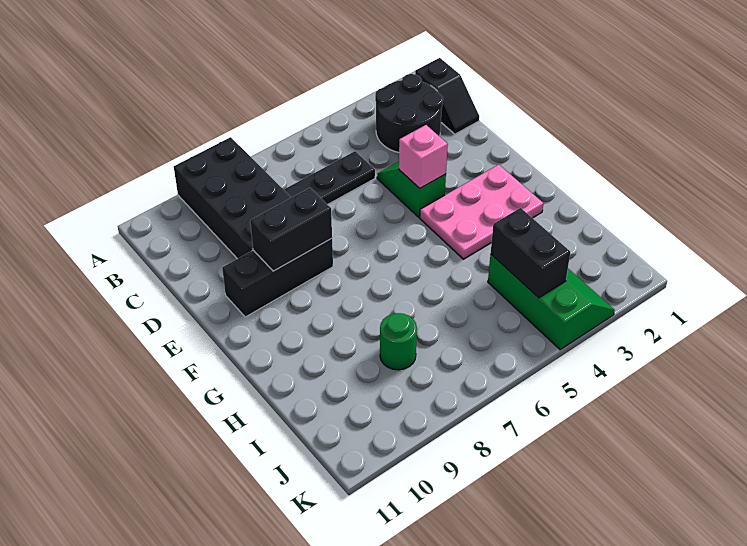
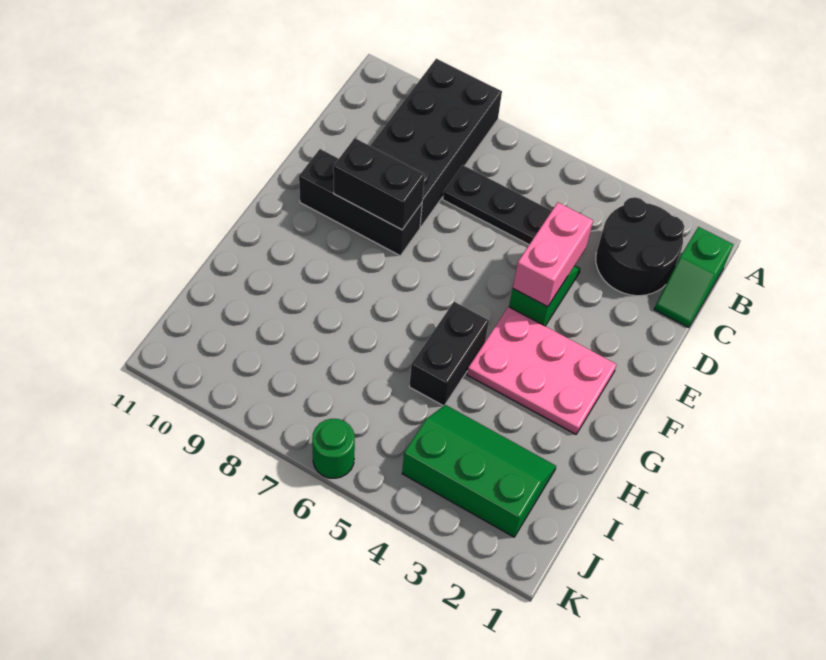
black slope B1:C1 level 1 top B -> green slope B1:C1 level 1 top B
pink brick E4 level 2 -> pink brick D4:E4 level 2
green slope I3:K4 level 1 top 4 -> green slope I2:J4 level 1 top J
black brick I4:J4 level 2 -> black brick G5:H5 level 1
green round brick I8 level 1 -> green round brick K6 level 1

